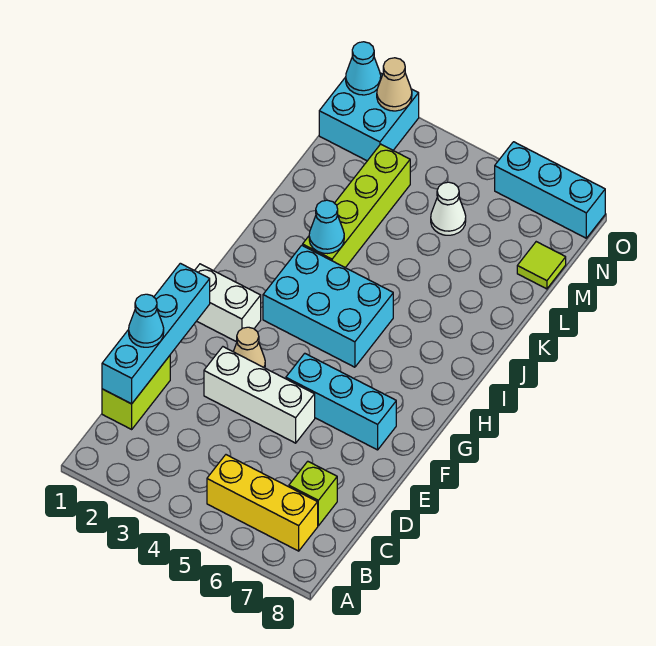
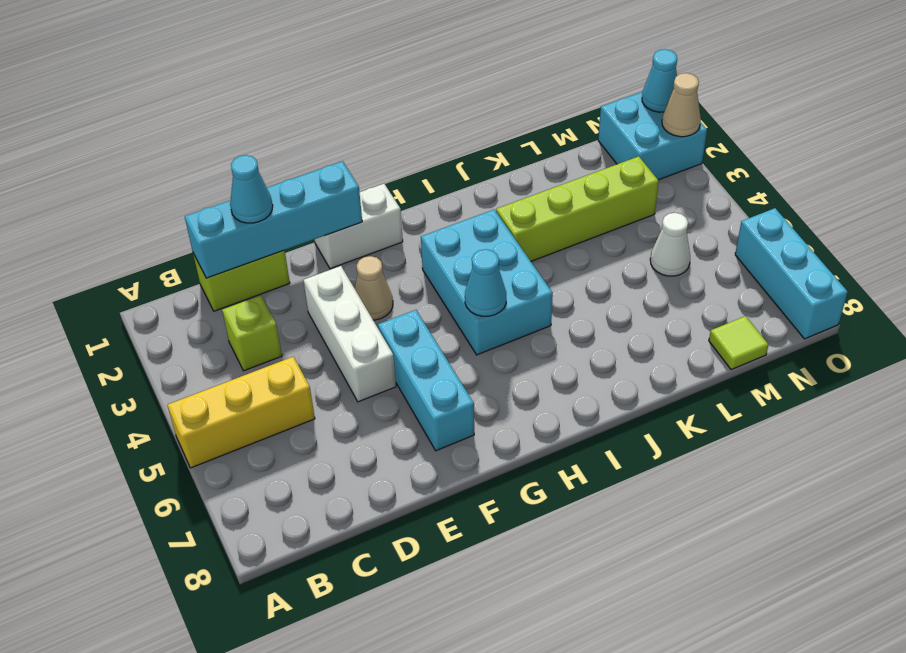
yellow brick B5:B7 level 1 -> yellow brick A5:C5 level 1
lime brick C7 level 1 -> lime brick C3 level 1
white brick G1:G2 level 1 -> white brick F1:G1 level 1
cyan cone J3 level 2 -> cyan cone H5 level 2

